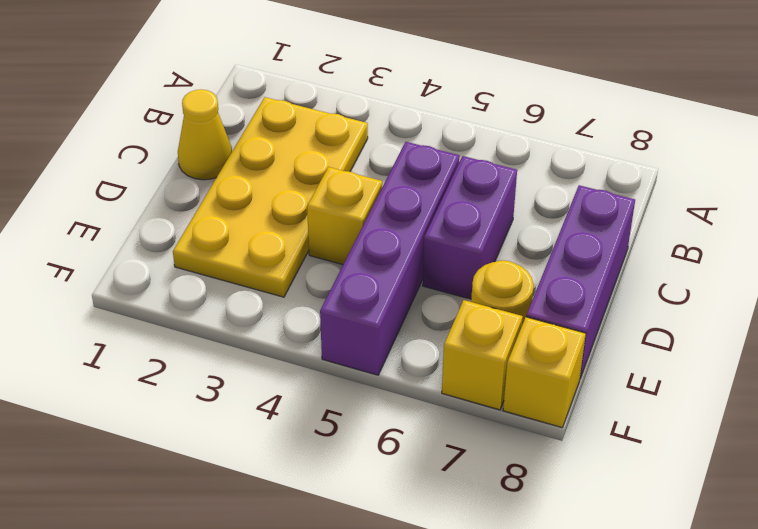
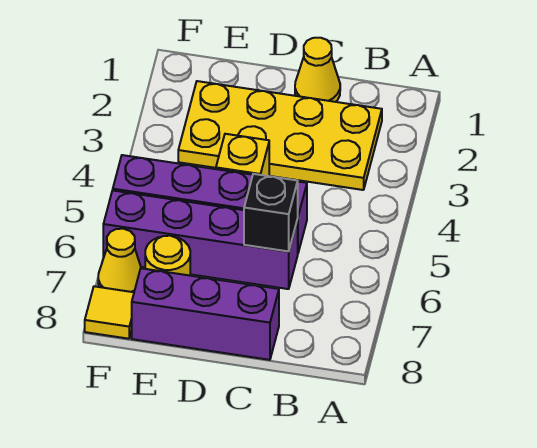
purple brick C6:D6 level 1 -> purple brick C6:F6 level 1
none -> black brick C6 level 2
yellow brick F7 level 1 -> yellow cone F7 level 1
yellow brick F8 level 1 -> yellow tile F8 level 1

